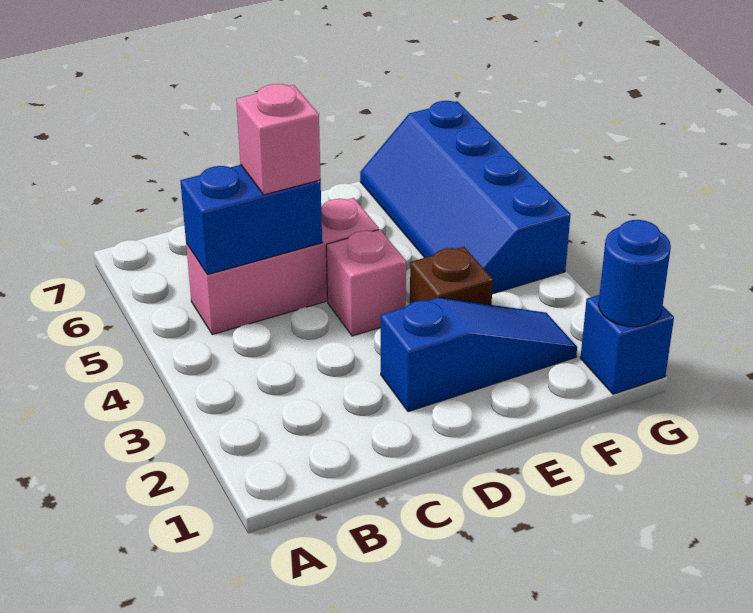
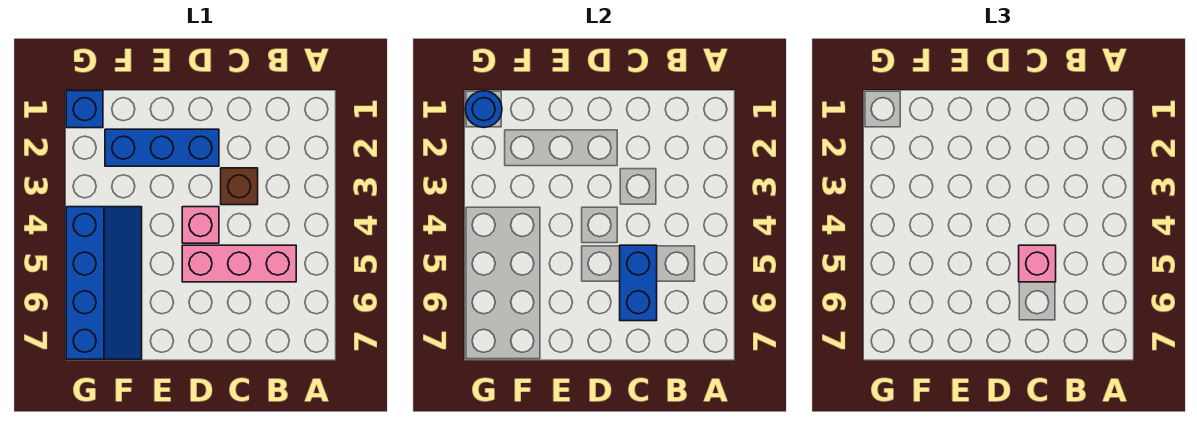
blue brick B5:C5 level 2 -> blue brick C5:C6 level 2
blue slope D2:F2 level 1 top D -> blue brick D2:F2 level 1
brown brick E3 level 1 -> brown brick C3 level 1

